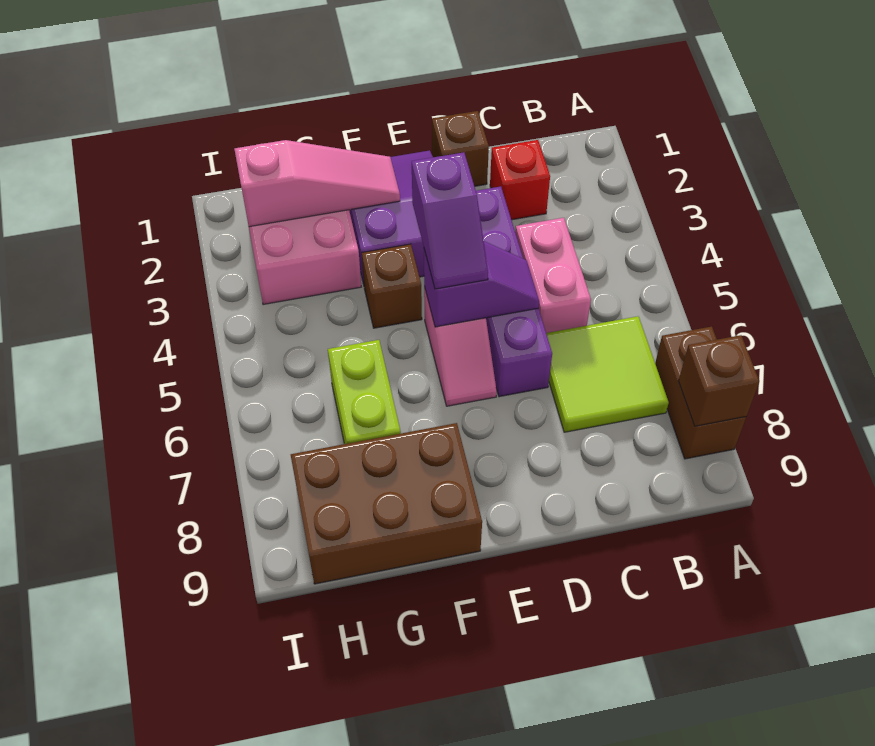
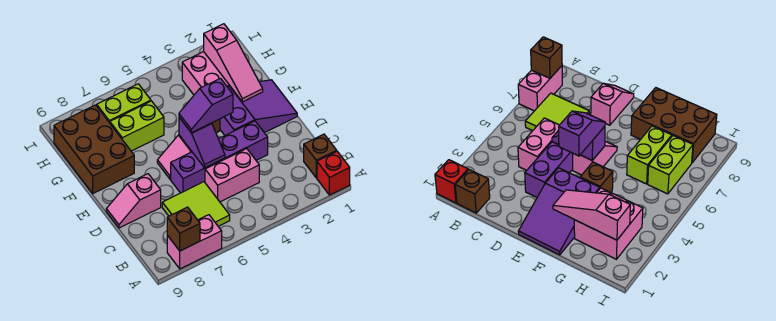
brown brick A7:A8 level 1 -> pink brick A7:A8 level 1
red brick C2 level 1 -> red brick A1 level 1
brown brick D1 level 1 -> brown brick B1 level 1
none -> pink slope D8:D9 level 1 top 8
none -> lime brick H6:H7 level 1

